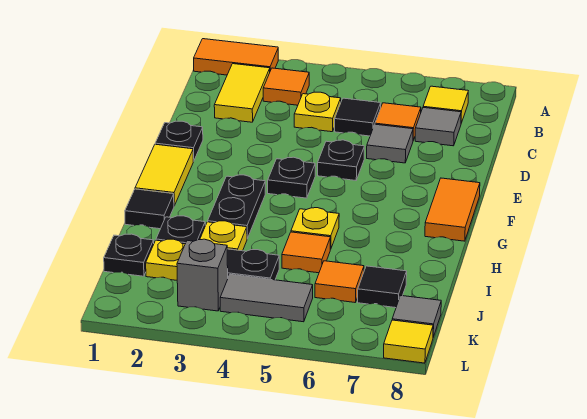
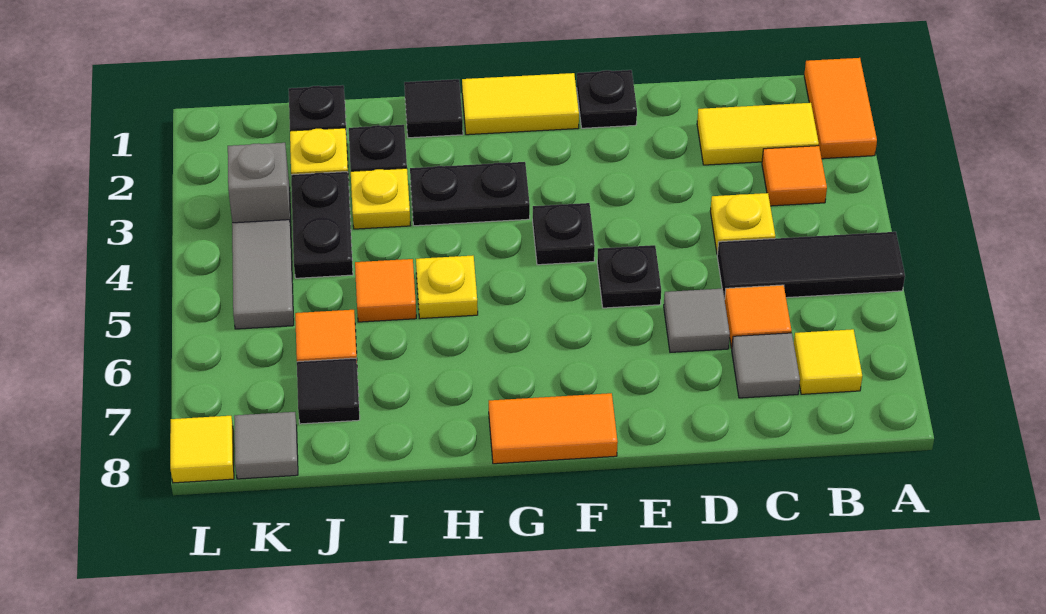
black tile C5 level 1 -> black tile A5:C5 level 1

